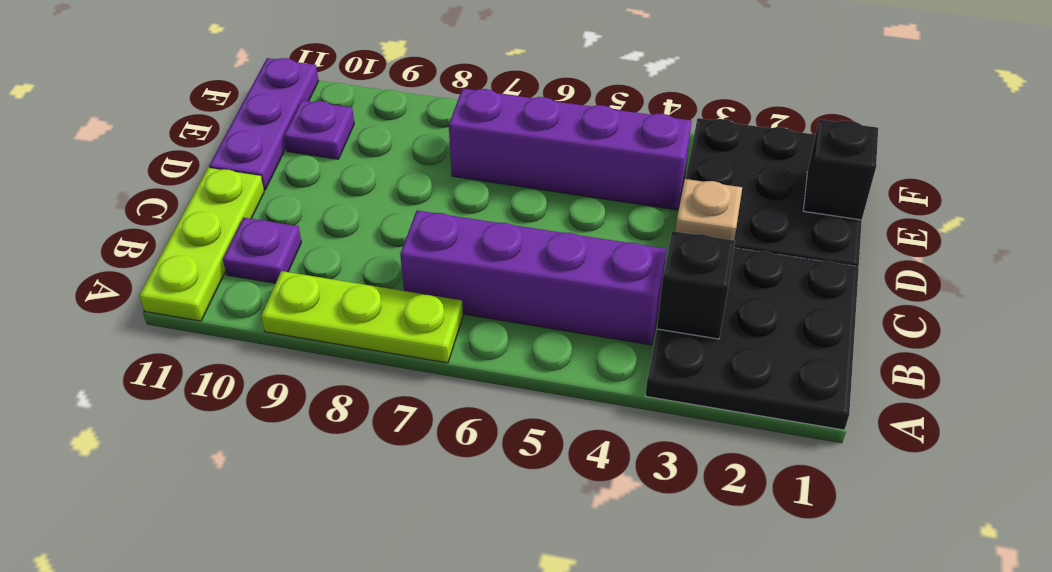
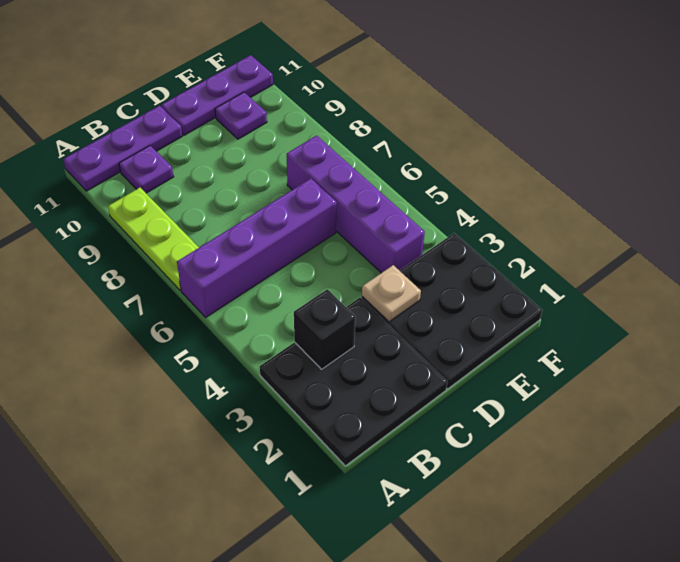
lime plate A11:C11 level 1 -> purple plate A11:C11 level 1
purple brick B4:B7 level 1 -> purple brick A6:D6 level 1
black brick E1 level 2 -> none

